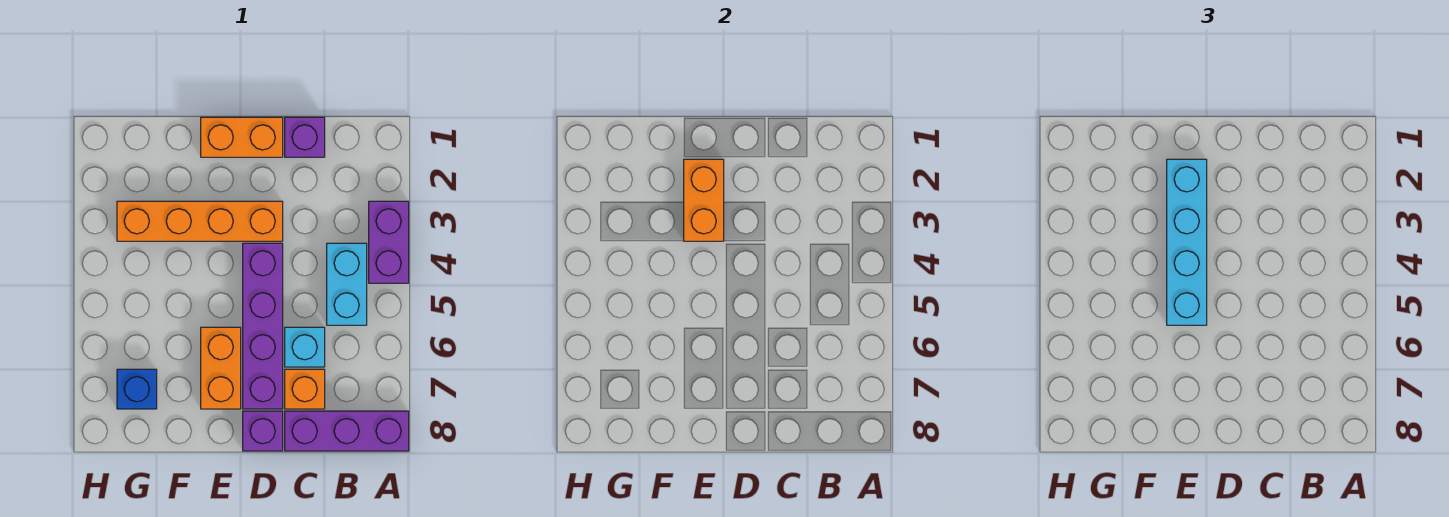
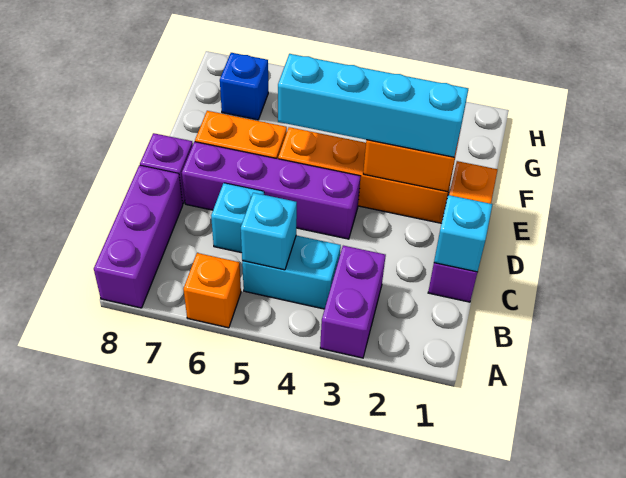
purple brick A3:A4 level 1 -> purple brick A3:B3 level 1
none -> cyan brick B5 level 2
none -> cyan brick C1 level 2
orange brick C7 level 1 -> orange brick A6 level 1
orange brick D3:G3 level 1 -> orange brick E2:E5 level 1

